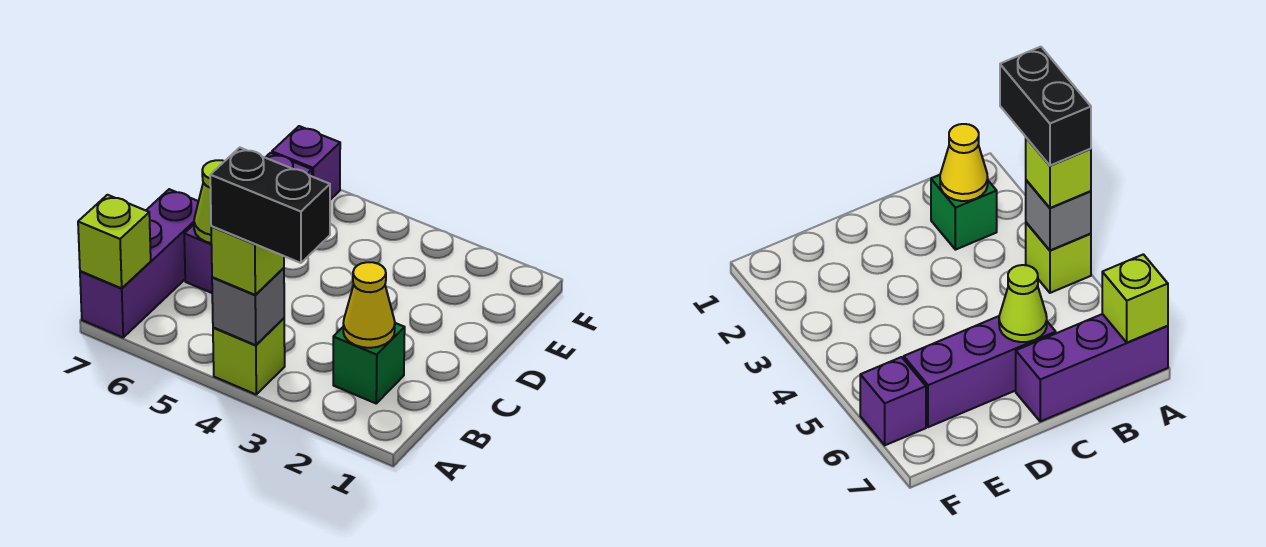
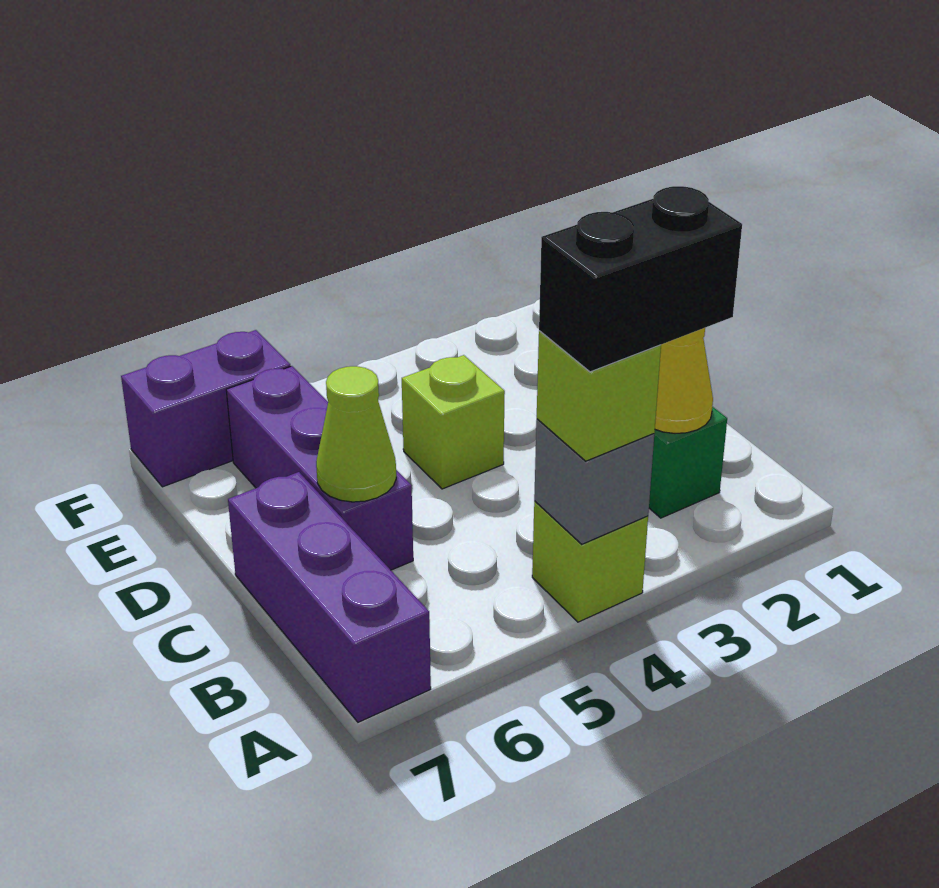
lime brick A7 level 2 -> lime brick D4 level 1
purple brick F6 level 1 -> purple brick F6:F7 level 1

